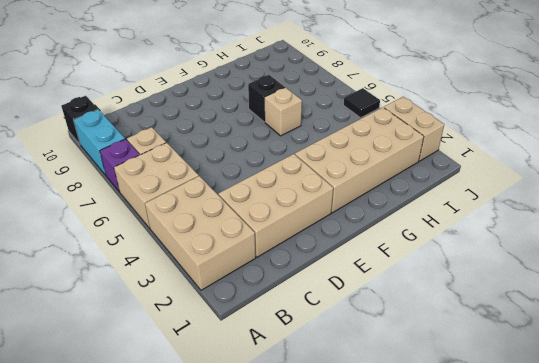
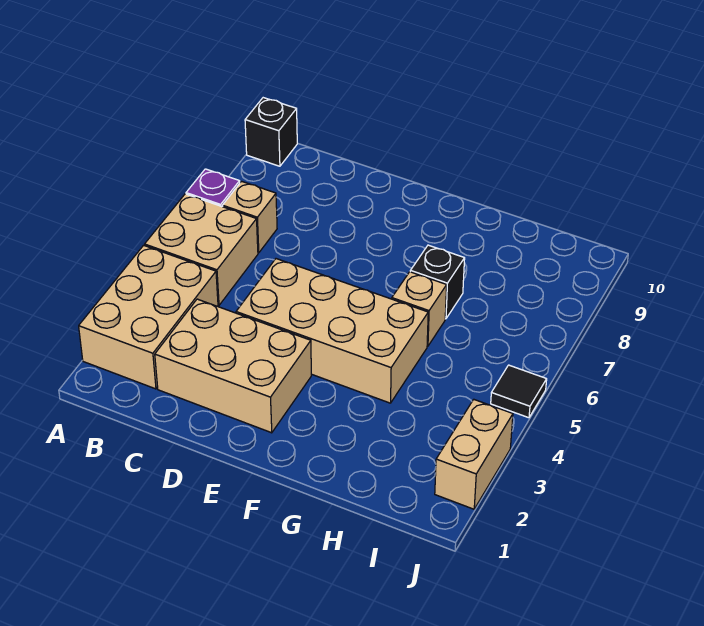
cyan brick A8:A9 level 1 -> none
tan brick F2:I3 level 1 -> tan brick D4:G5 level 1

